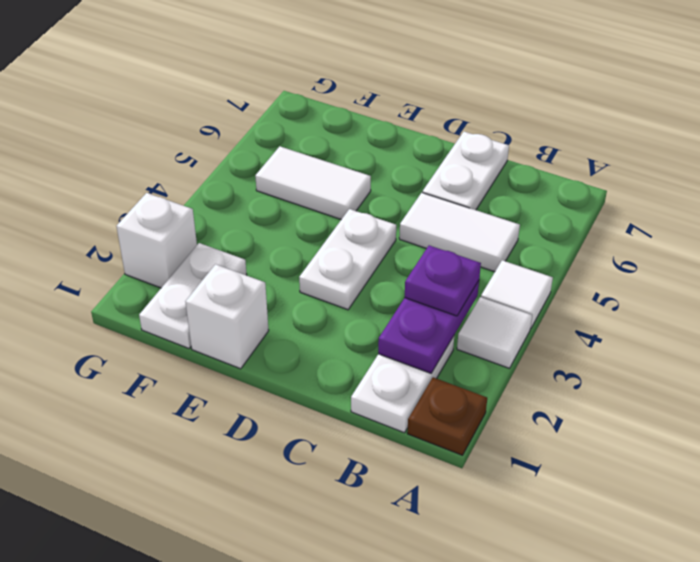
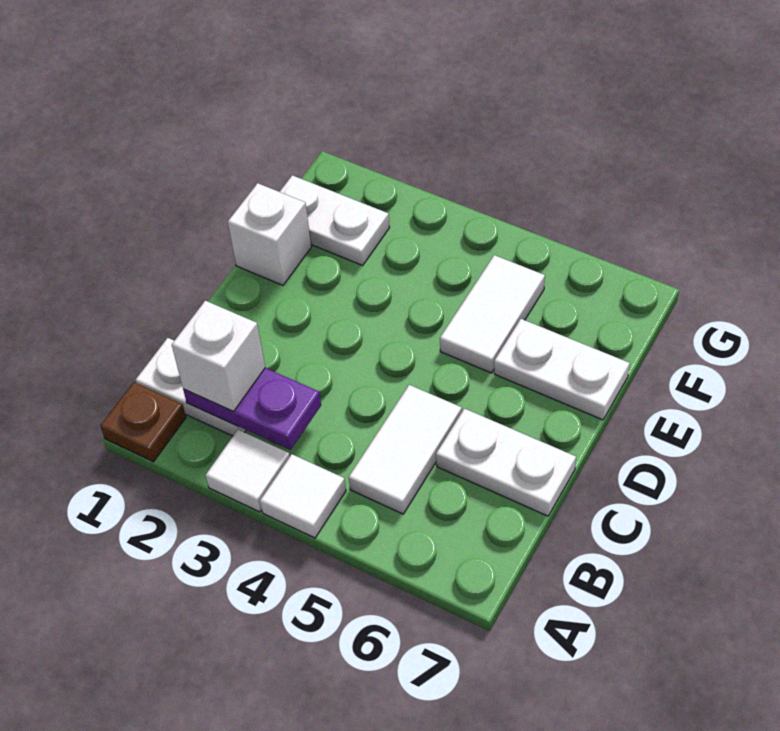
purple plate B3 level 3 -> none
white plate D3:D4 level 1 -> white plate E6:E7 level 1
white brick G2 level 1 -> white brick B2 level 3

